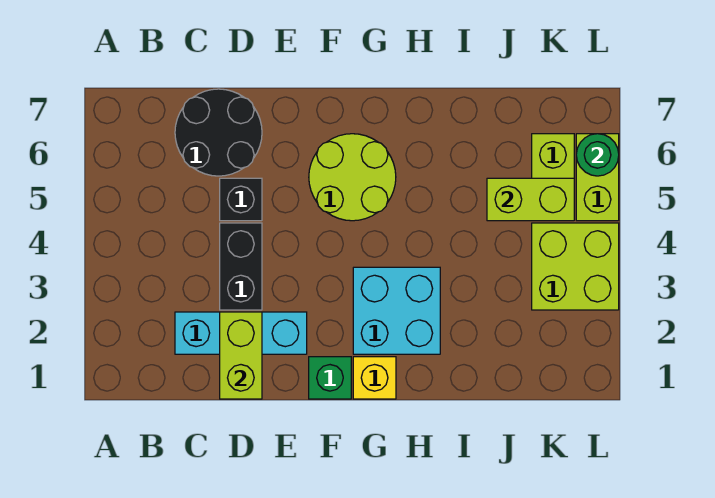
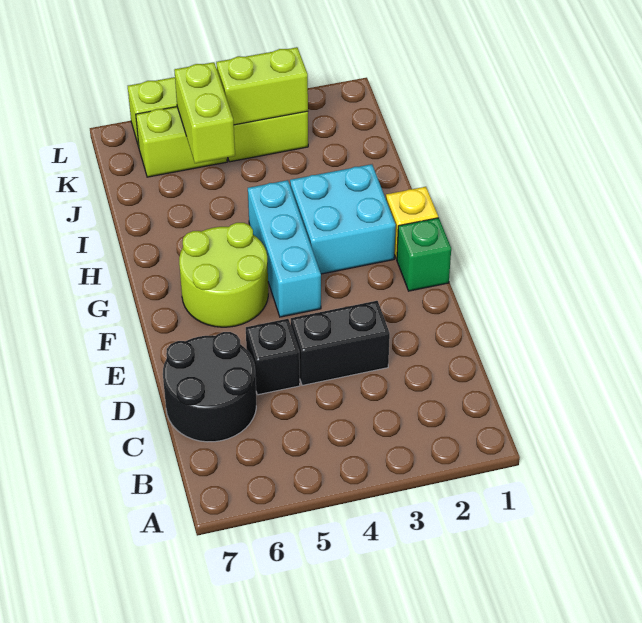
cyan brick C2:E2 level 1 -> cyan brick F4:H4 level 1
lime brick D1:D2 level 2 -> lime brick K3:K4 level 2
green round brick L6 level 2 -> none

